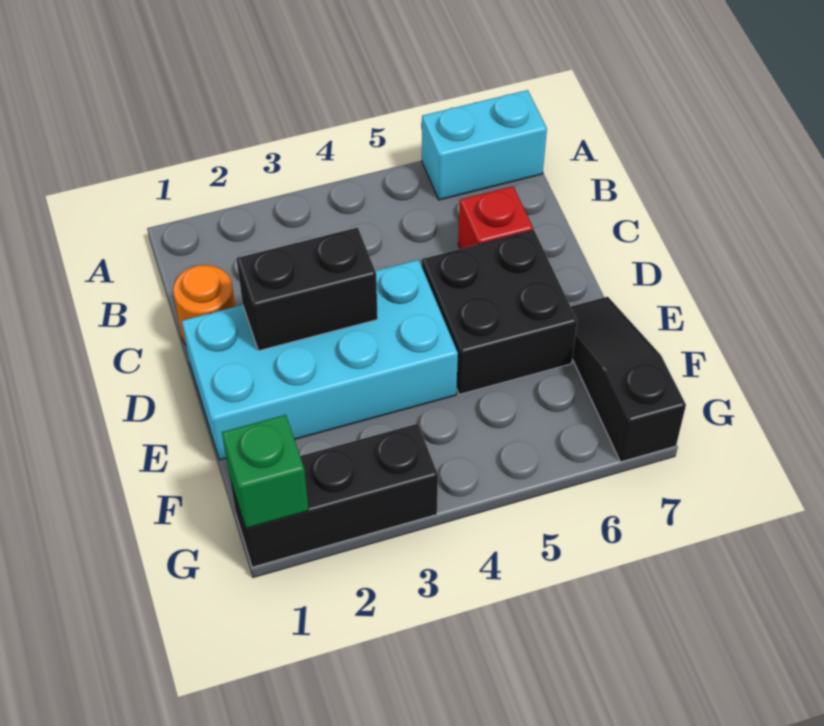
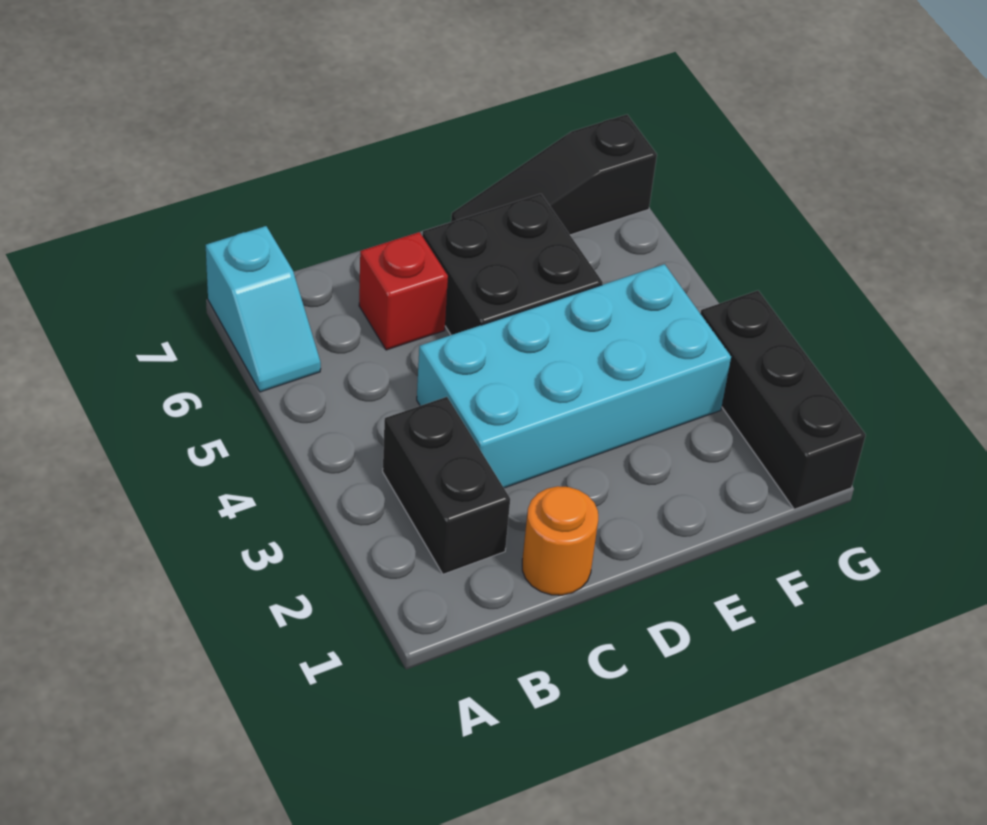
cyan brick A6:A7 level 1 -> cyan slope A6:A7 level 1 top 7
cyan brick D1:E4 level 1 -> cyan brick C3:F4 level 1
black brick D2:D3 level 2 -> black brick B2:B3 level 1
green brick G1 level 2 -> none

